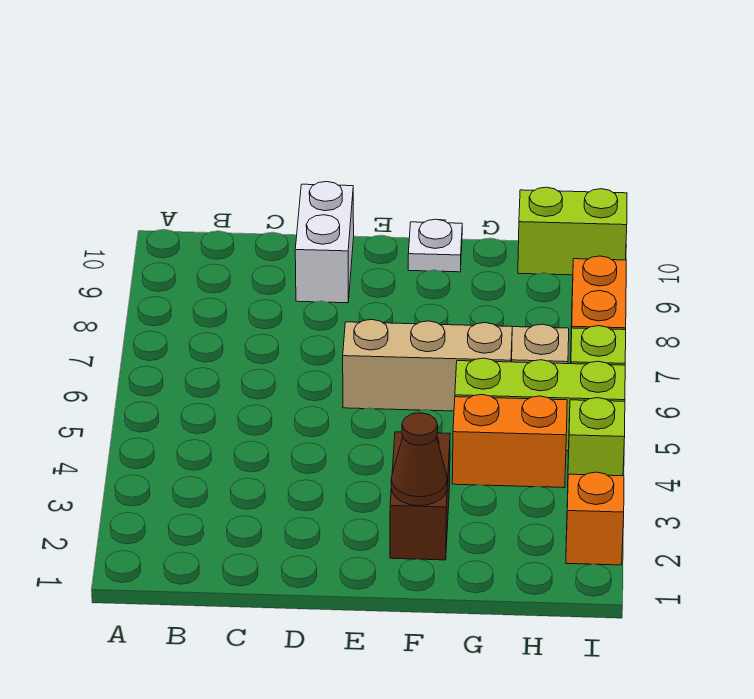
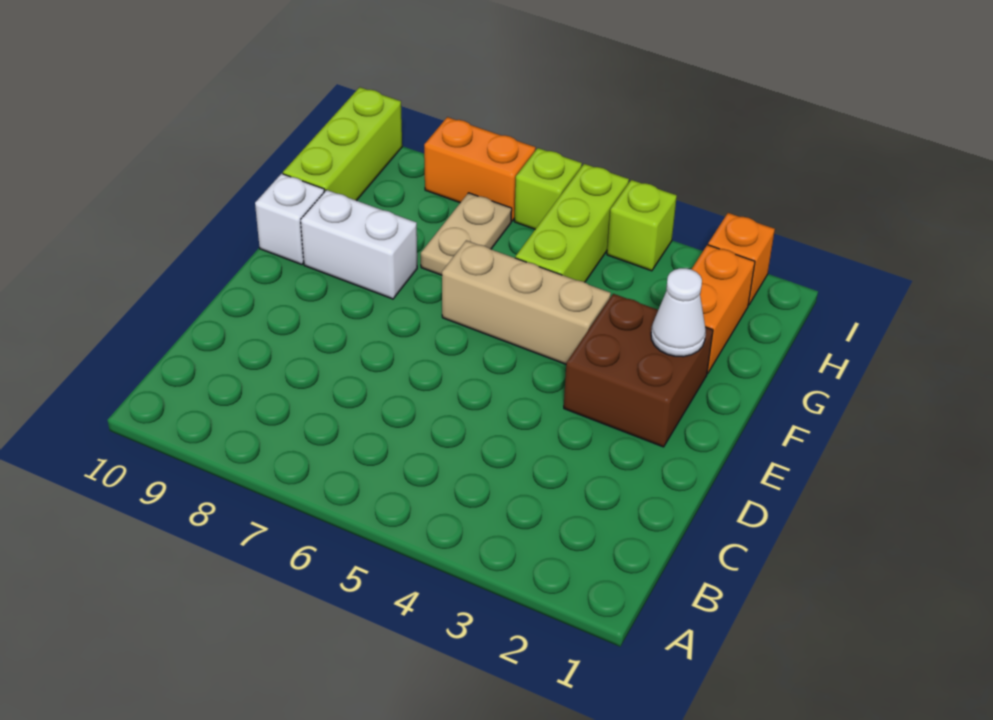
white brick D9:D10 level 1 -> white brick F8:F9 level 1
tan brick E6:G6 level 1 -> tan brick F4:F6 level 1
brown brick F2:F3 level 1 -> brown brick E2:F3 level 1
brown cone F2 level 2 -> white cone F2 level 2
white plate F10 level 1 -> white brick F10 level 1
orange brick G4:H4 level 1 -> orange brick G2:H2 level 1
lime brick H10:I10 level 1 -> lime brick G10:I10 level 1

